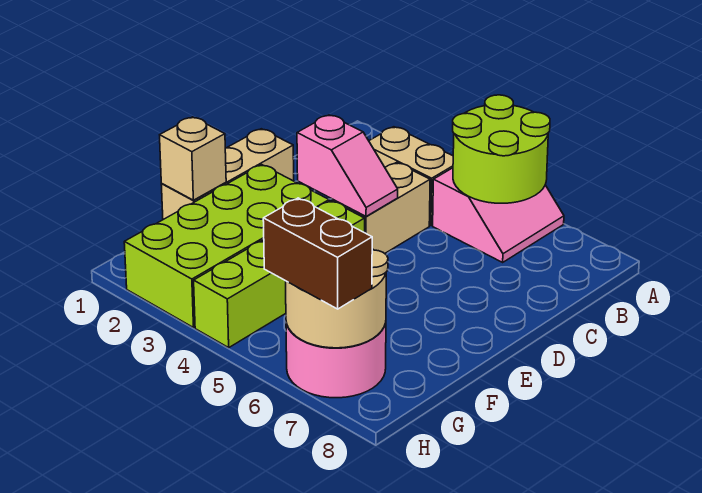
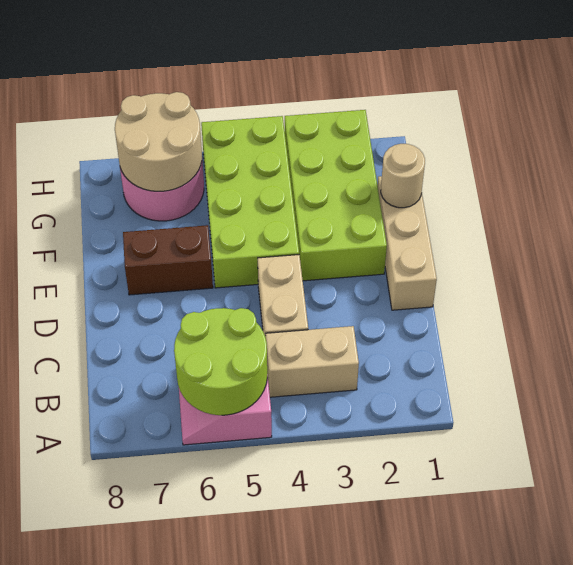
pink slope D3:D4 level 2 top 3 -> none
lime brick E4:H4 level 1 -> lime brick E4:H5 level 1
tan brick F1 level 2 -> tan round brick F1 level 2
brown brick H6:H7 level 3 -> brown brick E6:E7 level 1

